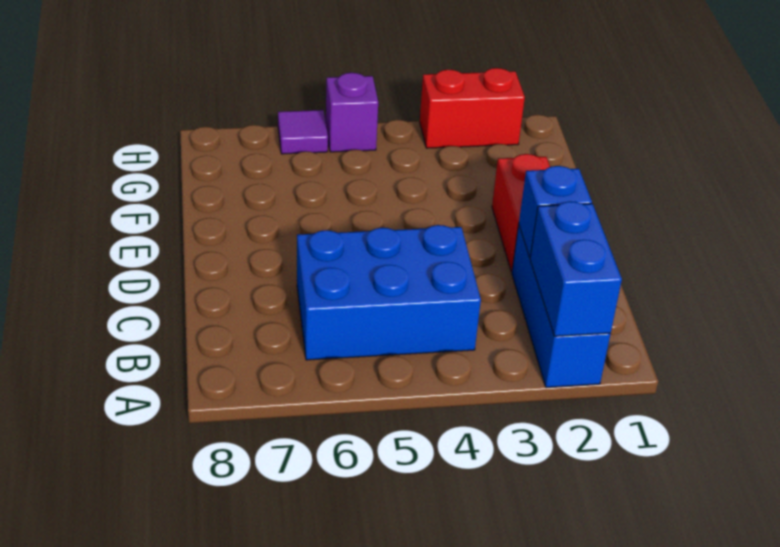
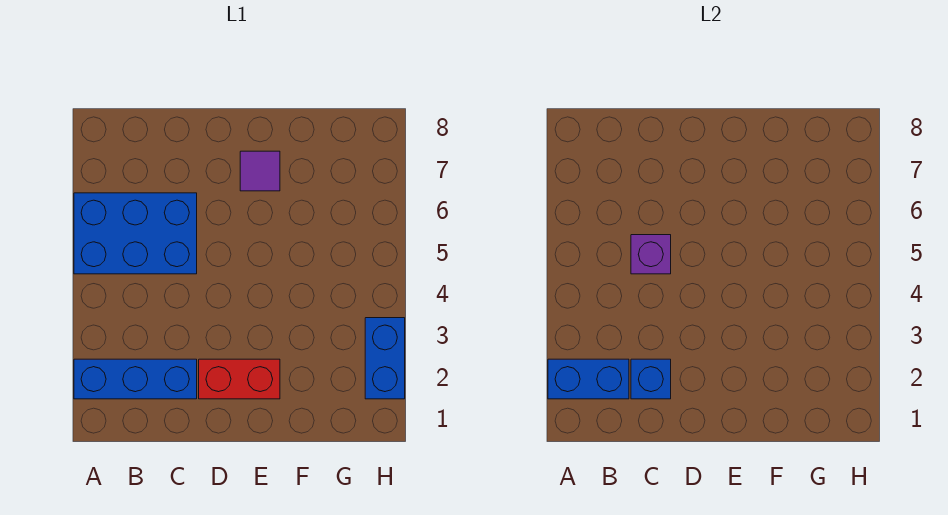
blue brick B4:C6 level 1 -> blue brick A5:C6 level 1
red brick H2:H3 level 1 -> blue brick H2:H3 level 1
purple brick H5 level 1 -> purple brick C5 level 2
purple tile H6 level 1 -> purple tile E7 level 1

